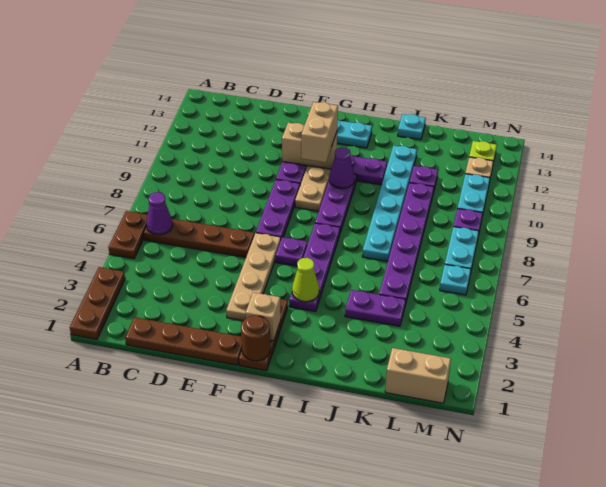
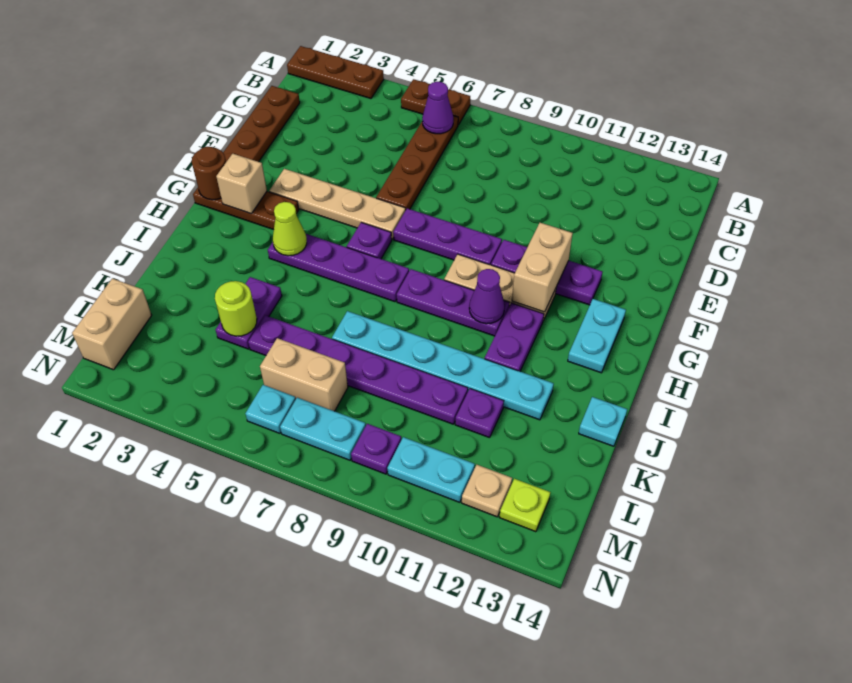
tan brick G10:G11 level 3 -> tan brick L6:L7 level 1
none -> lime round brick K4 level 2

